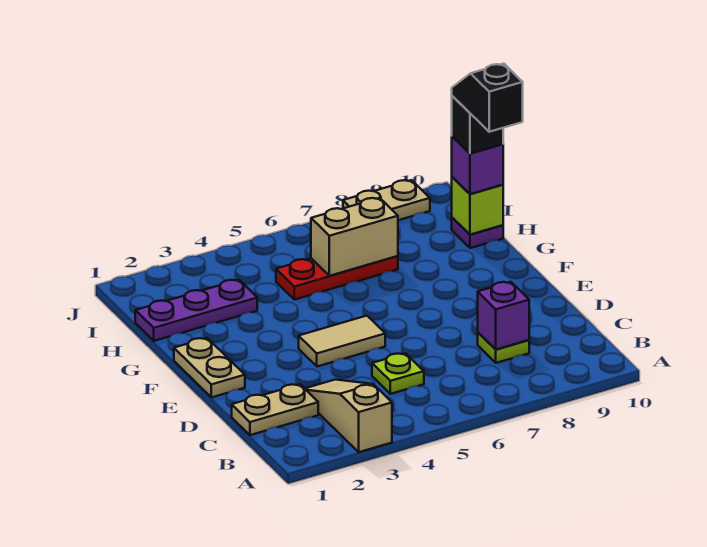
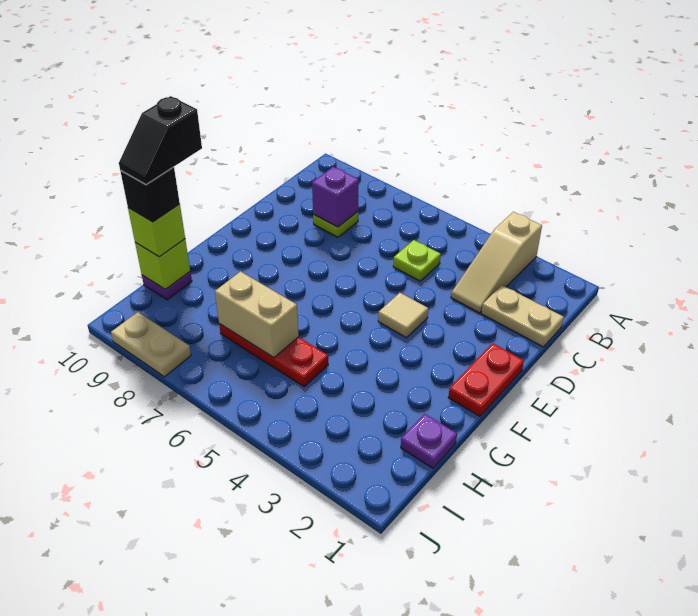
tan plate E1:F1 level 1 -> red plate E1:F1 level 1
tan tile E4:E5 level 1 -> tan tile E4 level 1
purple plate H1:H3 level 1 -> purple plate H1 level 1
purple brick H10 level 3 -> lime brick H10 level 3

